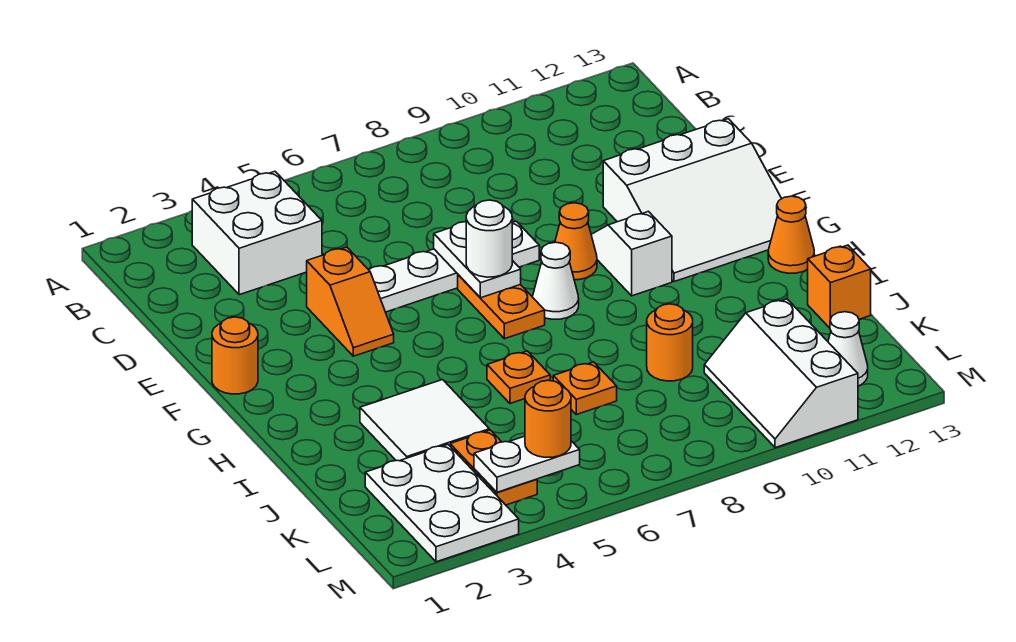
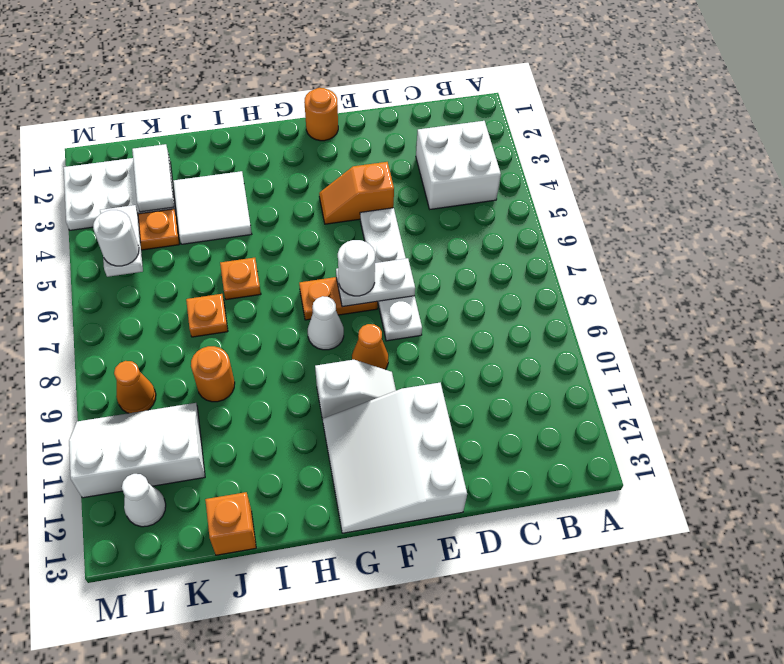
orange cone H13 level 1 -> orange cone L9 level 1
none -> white tile K2:K3 level 2
orange round brick L5 level 3 -> white round brick L5 level 3

